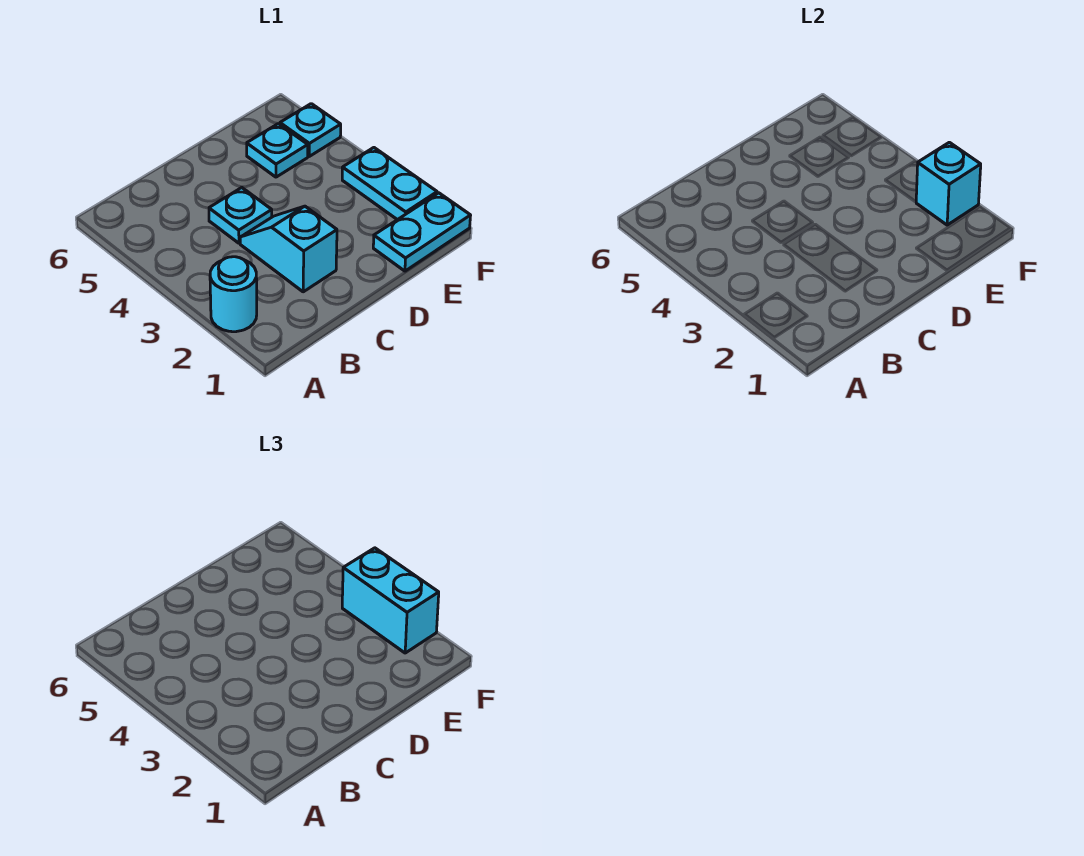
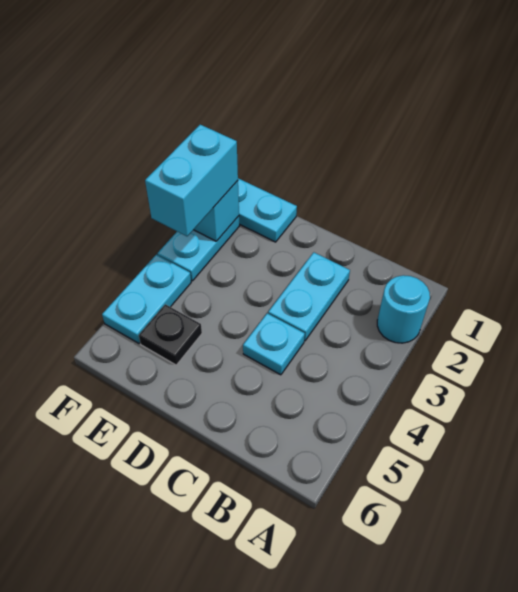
cyan slope C2:C3 level 1 top 2 -> cyan plate C2:C3 level 1
cyan plate E5 level 1 -> black plate E5 level 1
cyan plate F5 level 1 -> cyan plate F4:F5 level 1

